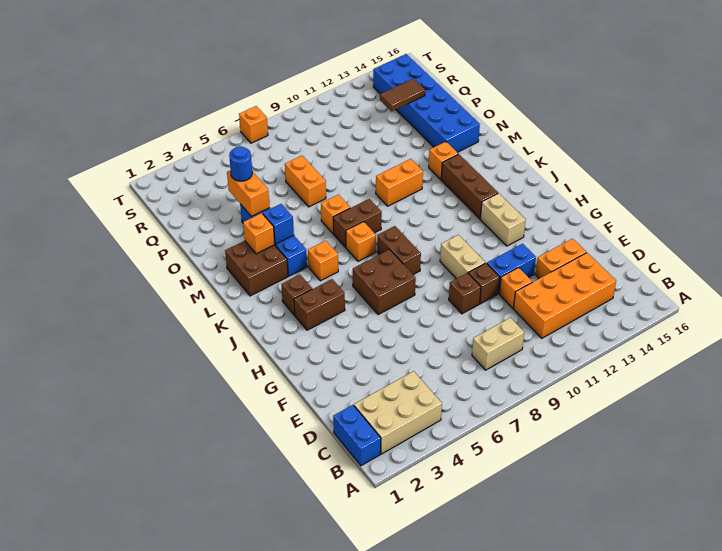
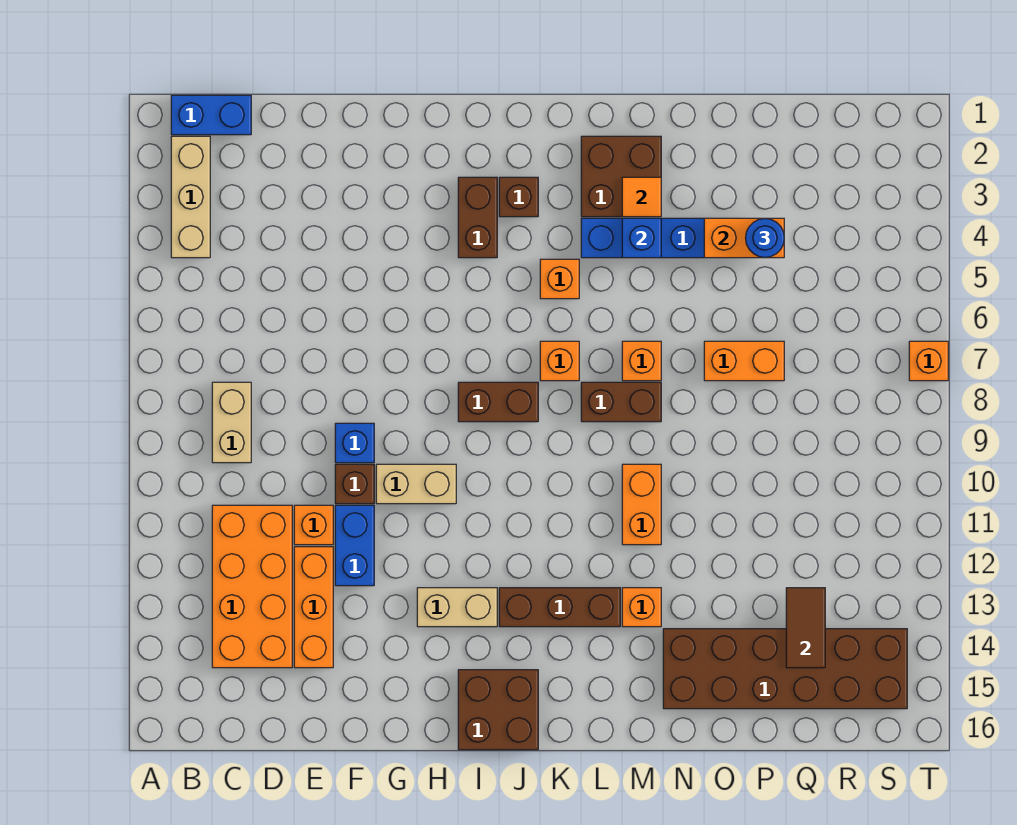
tan brick B2:C4 level 1 -> tan brick B2:B4 level 1
orange brick E13:E14 level 1 -> orange brick E12:E14 level 1
brown brick F9 level 1 -> blue brick F9 level 1
brown brick H6:I7 level 1 -> brown brick I15:J16 level 1
brown brick L7:L8 level 1 -> brown brick L8:M8 level 1
orange brick M3 level 2 -> orange tile M3 level 2
blue brick N14:S15 level 1 -> brown brick N14:S15 level 1

